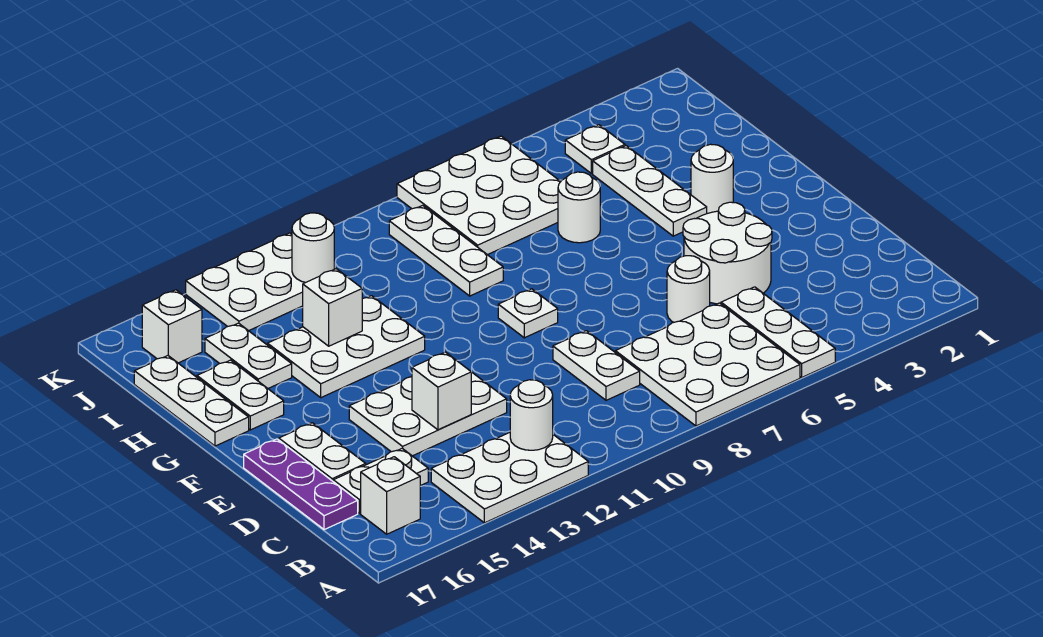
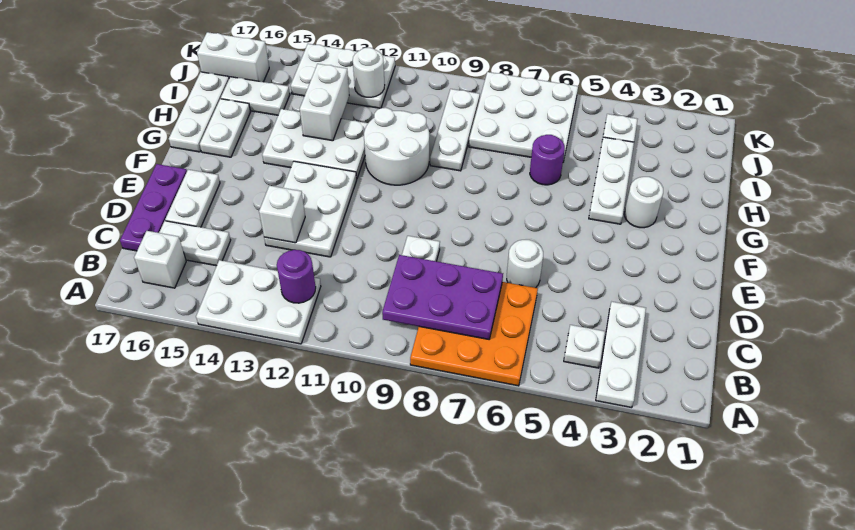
white plate A5:C5 level 1 -> white plate A3:C3 level 1
white plate A6:C8 level 1 -> orange plate A6:C8 level 1
none -> purple plate B7:C9 level 2
white round brick B12 level 2 -> purple round brick B12 level 2
white round brick D4:E5 level 1 -> white round brick G10:H11 level 1
white plate D12:E14 level 1 -> white plate D12:F13 level 1
white plate F9 level 1 -> white plate B4 level 1
white round brick H6 level 1 -> purple round brick H6 level 1
white brick H13 level 2 -> white brick H13:I13 level 2
white plate H15:I15 level 1 -> white plate I15:I16 level 1
white brick J16 level 1 -> white brick J16:J17 level 1

